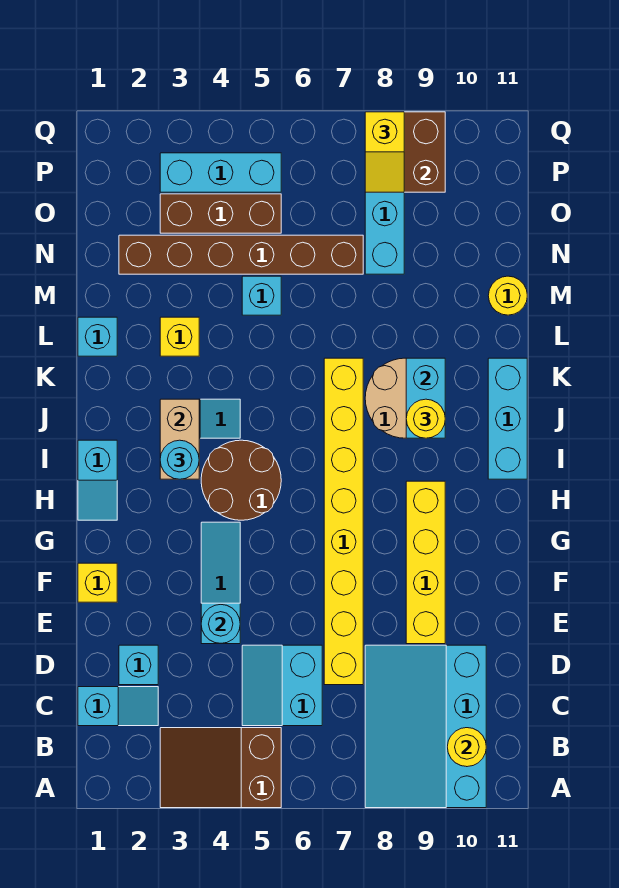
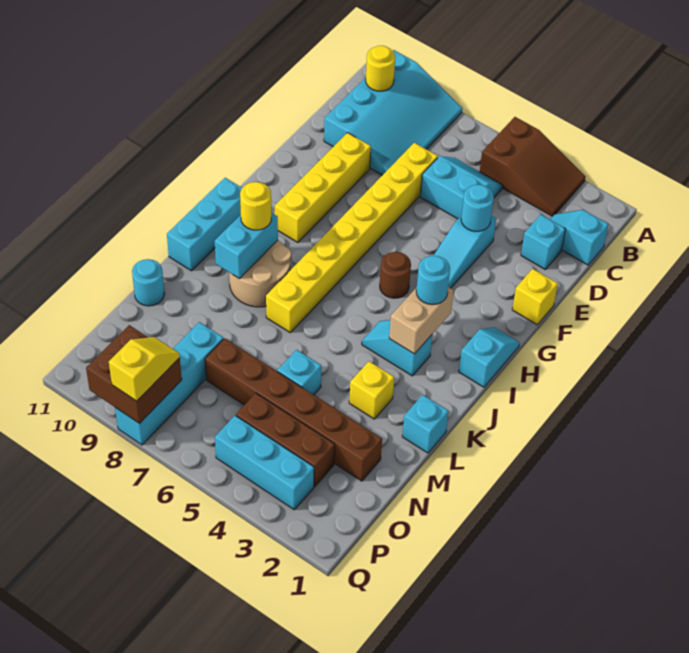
cyan slope C5:D6 level 1 top 6 -> cyan slope C5:D6 level 1 top D
brown round brick H4:I5 level 1 -> brown round brick H5 level 1
yellow round brick M11 level 1 -> cyan round brick M11 level 1

